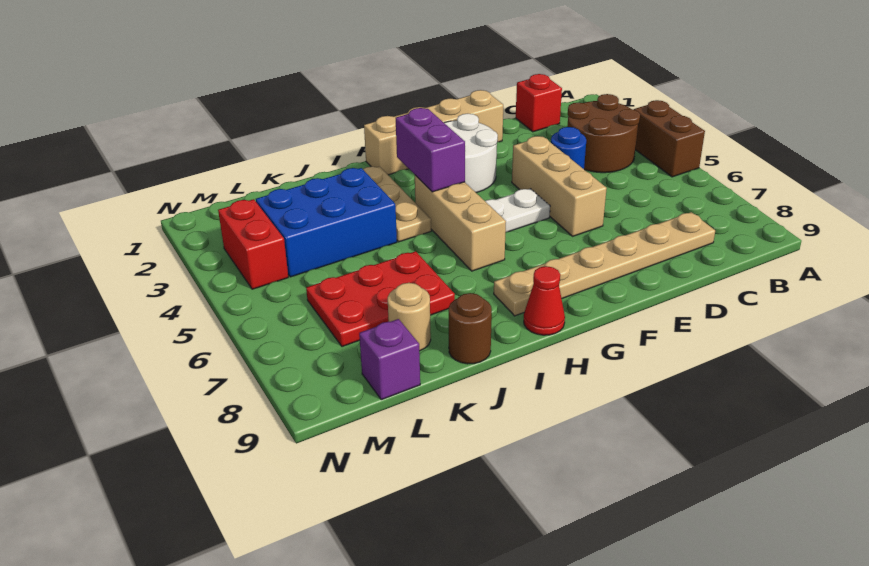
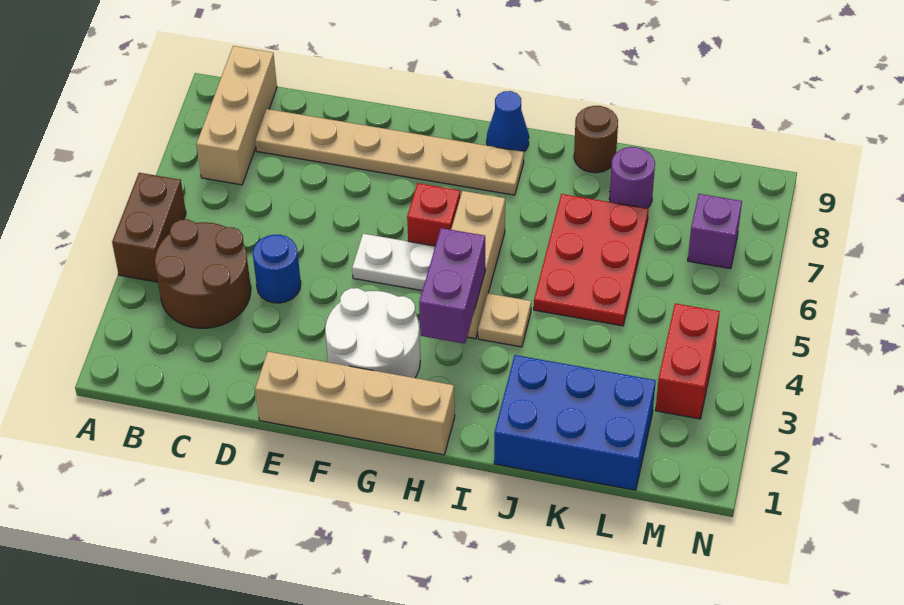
red brick C1 level 1 -> red brick G6 level 1
tan brick E4:E6 level 1 -> tan brick B7:B9 level 1
red cone H9 level 1 -> blue cone H9 level 1
tan plate I2:I4 level 1 -> tan plate I4 level 1
blue brick J3:L4 level 1 -> blue brick J1:L2 level 1
red plate J6:L7 level 1 -> red plate J5:K7 level 1
tan round brick K8 level 1 -> purple round brick K8 level 1
purple brick L9 level 1 -> purple brick M7 level 1

